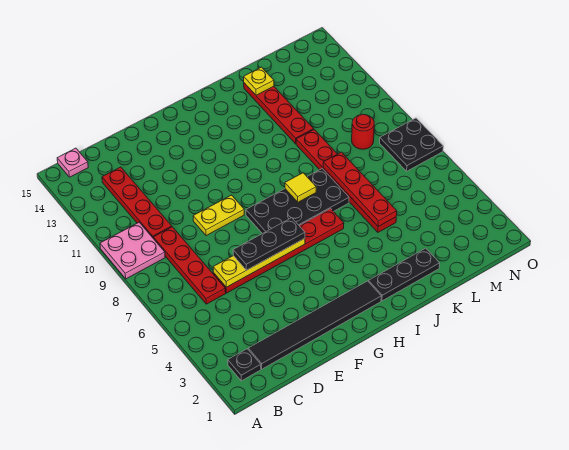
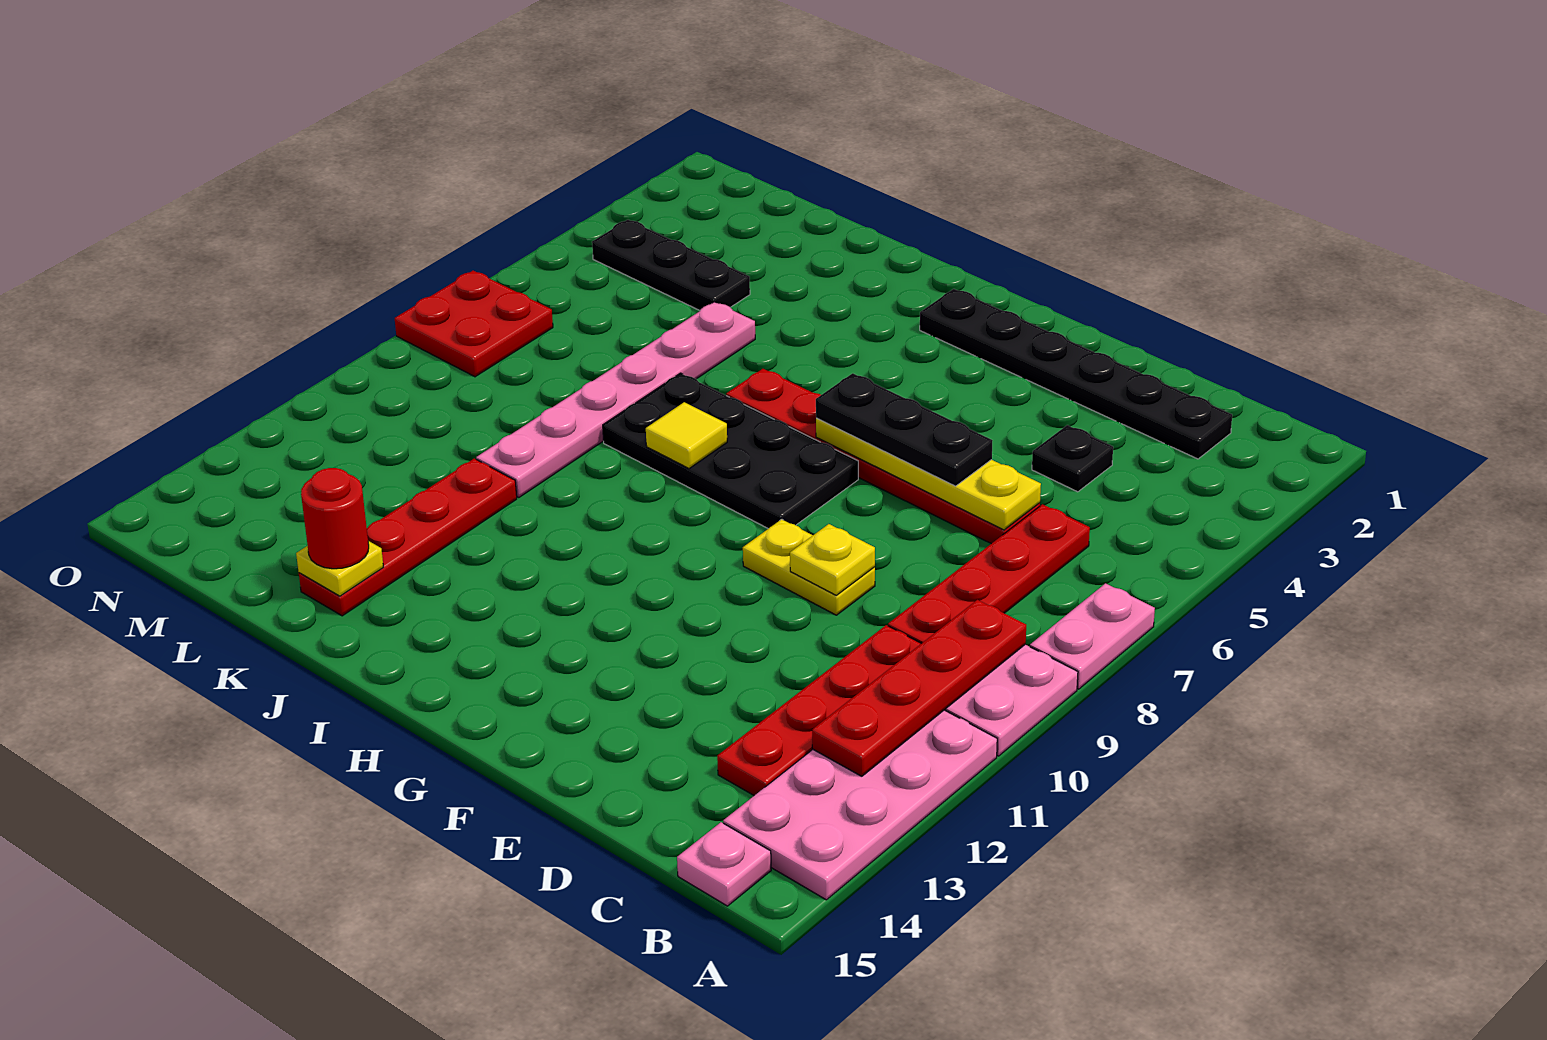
none -> pink plate A7:A8 level 1
none -> pink plate A11:B14 level 1
black plate B2 level 1 -> black plate D4 level 1
black tile C2:H2 level 1 -> black plate C2:H2 level 1
none -> yellow plate E9 level 2
black plate I2:K2 level 1 -> black plate L4:N4 level 1
red plate K5:K10 level 1 -> pink plate K5:K10 level 1
red plate K5:K8 level 2 -> red plate B9:B12 level 2
red round brick M9 level 1 -> red round brick K14 level 3
black plate N7:O8 level 1 -> red plate N7:O8 level 1

